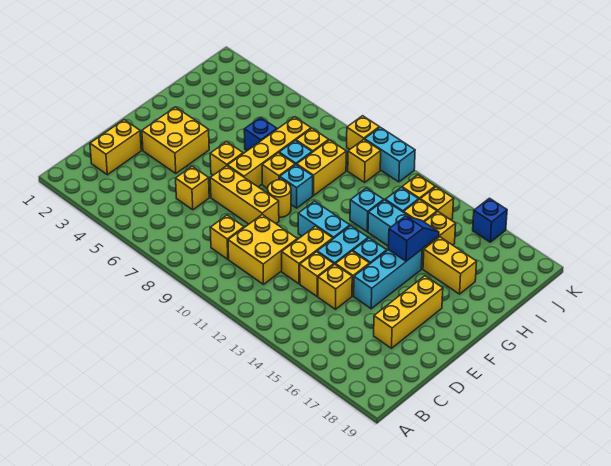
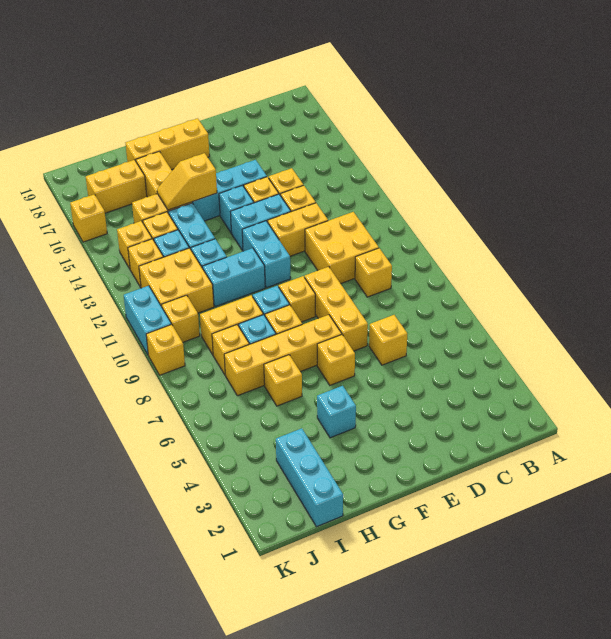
yellow brick C2:D2 level 1 -> yellow brick I17:J17 level 1
yellow brick D17:F17 level 1 -> yellow brick F18:H18 level 1
yellow brick E3:F4 level 1 -> yellow brick I11:J12 level 1
yellow round brick F9 level 1 -> yellow brick F9 level 1
none -> cyan brick G4 level 1
none -> cyan brick G11:H11 level 1
blue slope G15:H15 level 2 top G -> yellow slope G15:H15 level 2 top G
blue brick H6 level 1 -> yellow brick H6 level 1
none -> cyan brick I1:I3 level 1
blue brick K16 level 1 -> yellow brick K16 level 1

